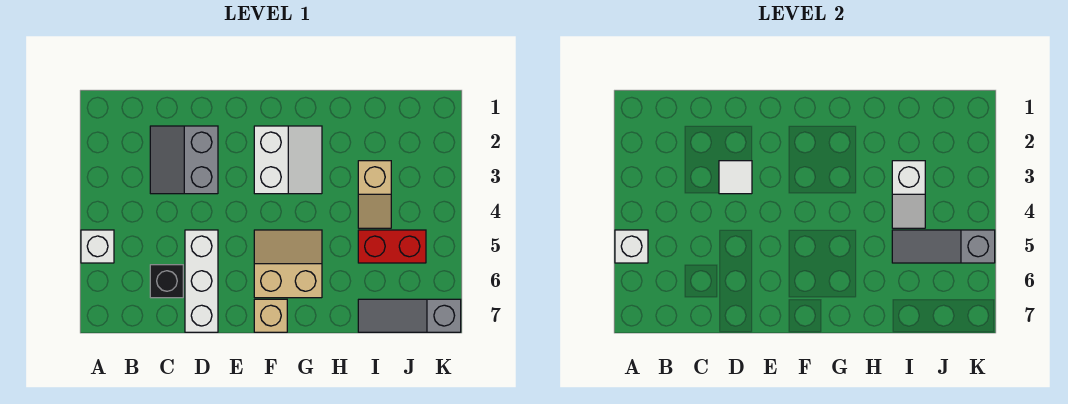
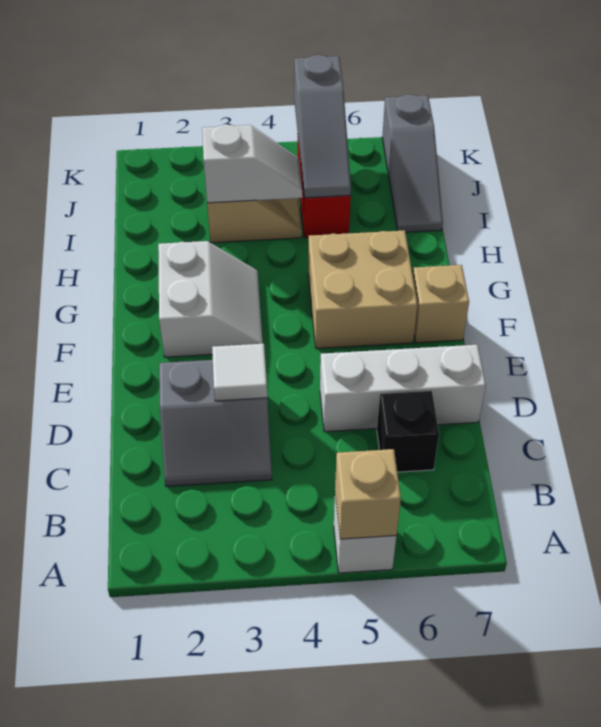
white brick A5 level 2 -> tan brick A5 level 2
white slope F2:G3 level 1 top F -> white slope F2:G3 level 1 top 2
tan slope F5:G6 level 1 top 6 -> tan brick F5:G6 level 1

